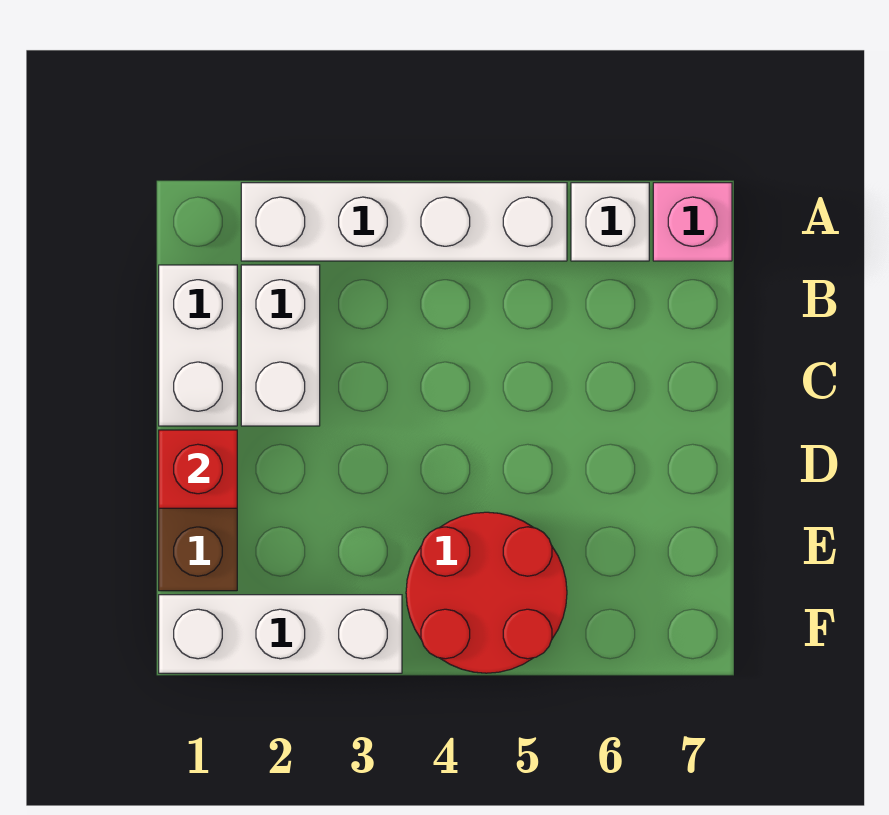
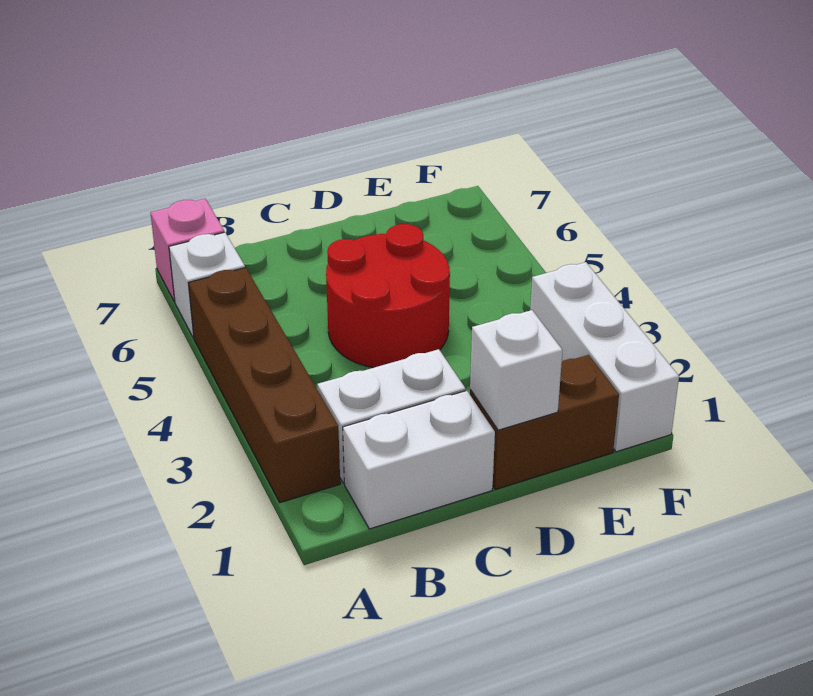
white brick A2:A5 level 1 -> brown brick A2:A5 level 1
red brick D1 level 2 -> white brick D1 level 2
red round brick E4:F5 level 1 -> red round brick C4:D5 level 1

